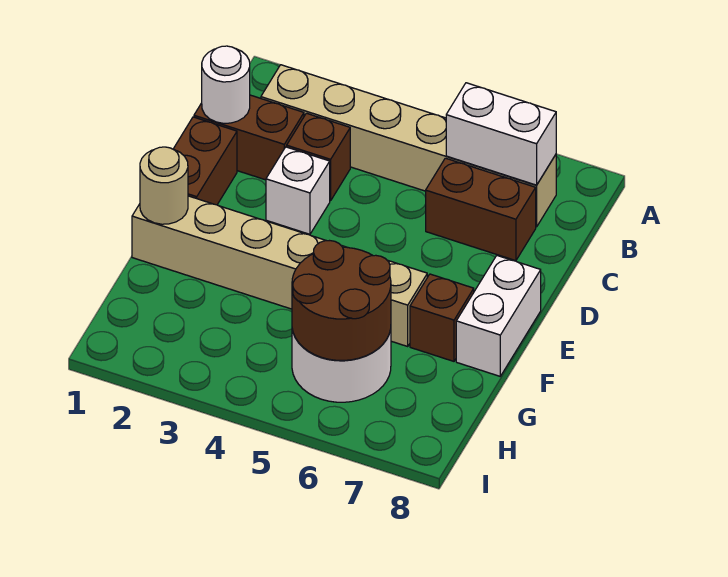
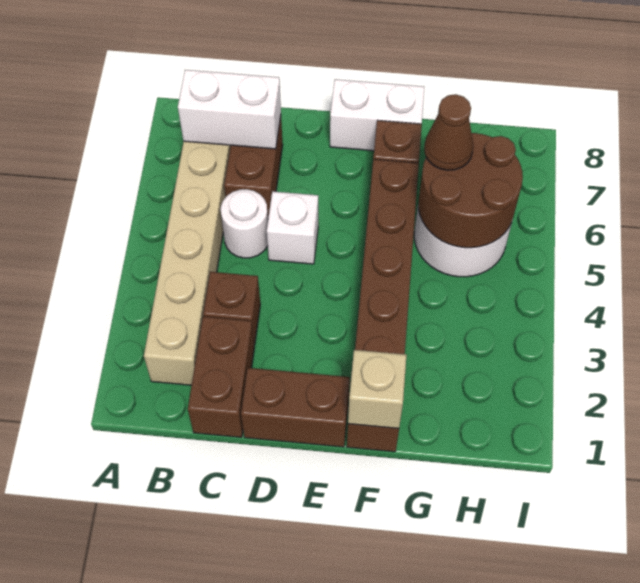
white brick B6:B7 level 2 -> white brick B7:C7 level 2
white round brick C1 level 2 -> white round brick C5 level 1
white brick D3 level 1 -> white brick D5 level 1
tan brick F1:F6 level 1 -> brown brick F1:F6 level 1
tan round brick F1 level 2 -> tan brick F1 level 2
none -> brown cone G6 level 3

